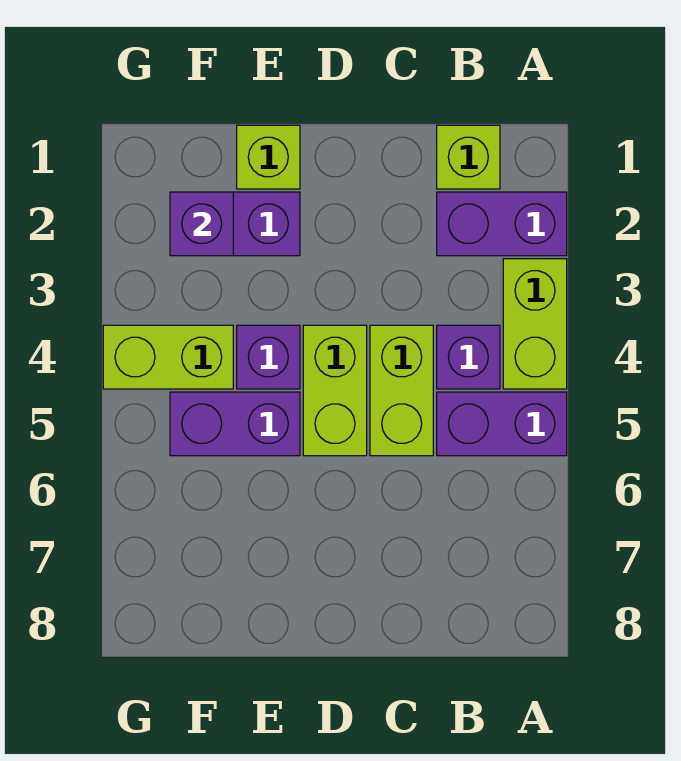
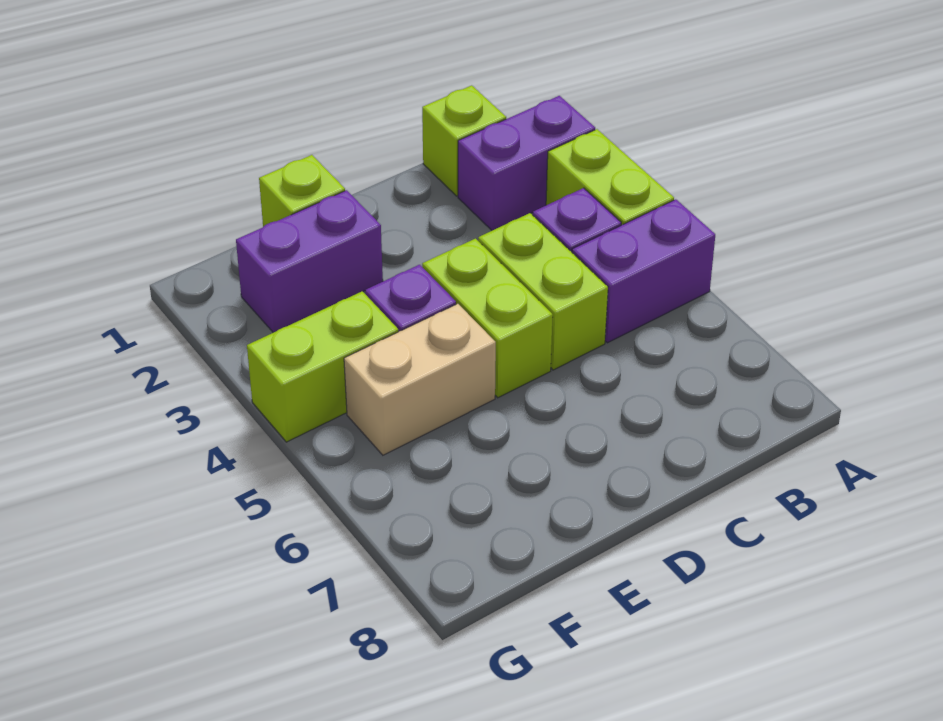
purple brick E5:F5 level 1 -> tan brick E5:F5 level 1
purple brick F2 level 2 -> none

